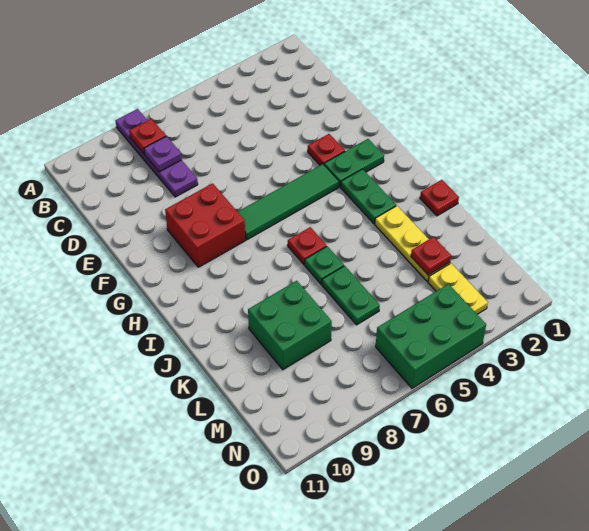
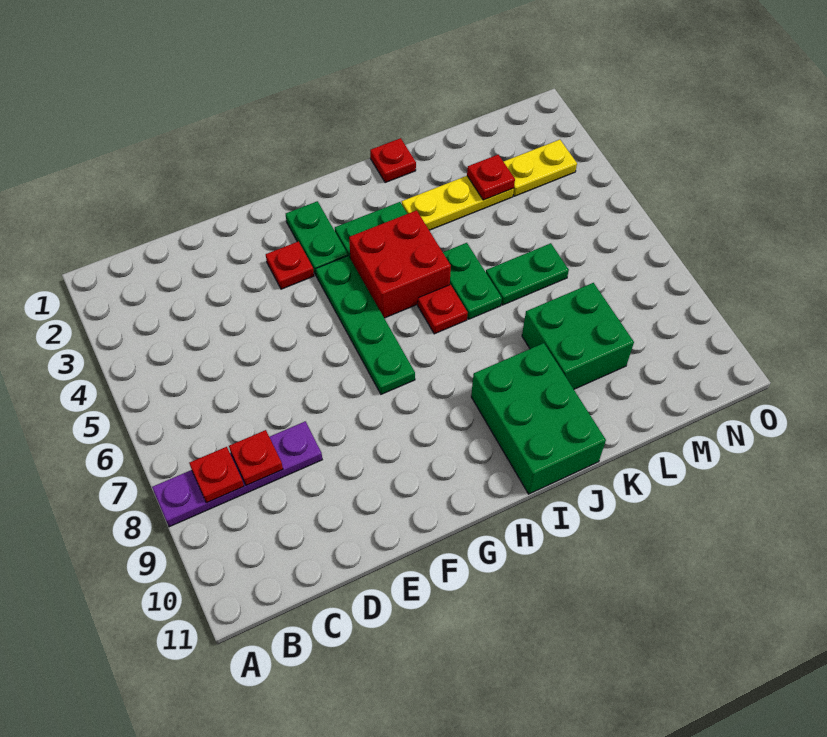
purple plate C8 level 2 -> red plate C8 level 2
red brick F8:G9 level 1 -> red brick H4:I5 level 1
green tile G4:G7 level 1 -> green plate G4:G7 level 1
green plate J6 level 1 -> green plate J5:J6 level 1
green brick N4:O6 level 1 -> green brick I9:J11 level 1

